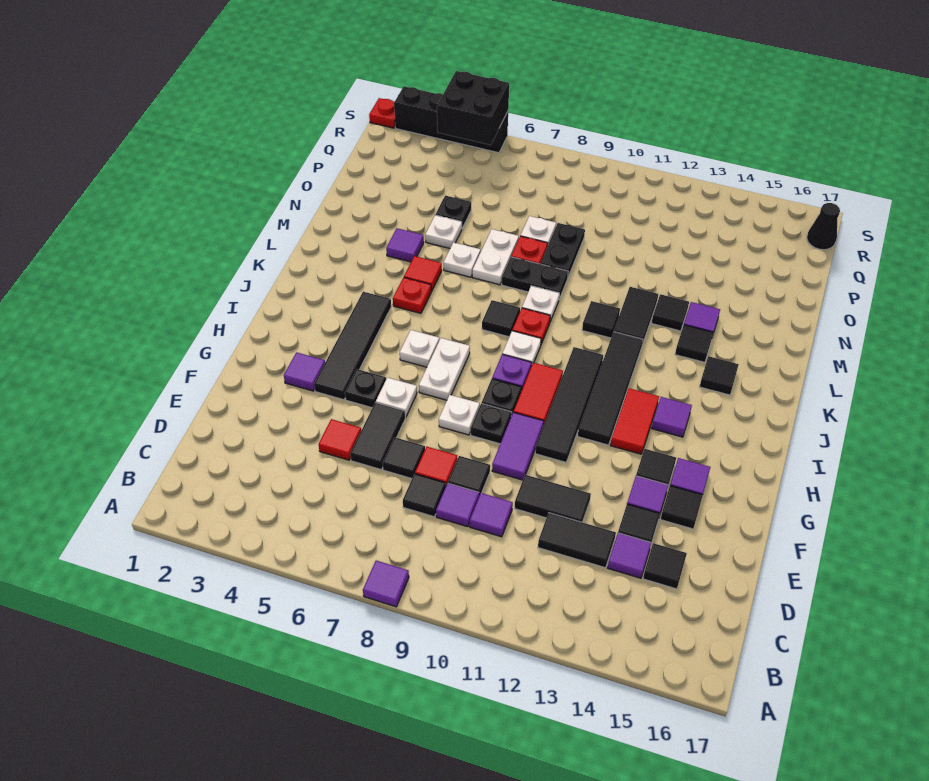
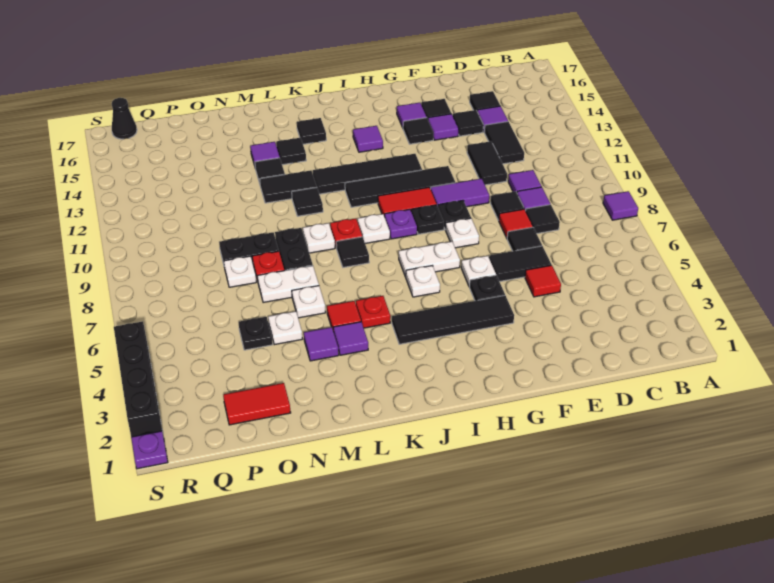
purple tile G3 level 1 -> purple tile L4 level 1
red tile H13:I13 level 1 -> red tile O2:P2 level 1
black brick R4:S5 level 2 -> none
red plate S1 level 1 -> purple plate S1 level 1

